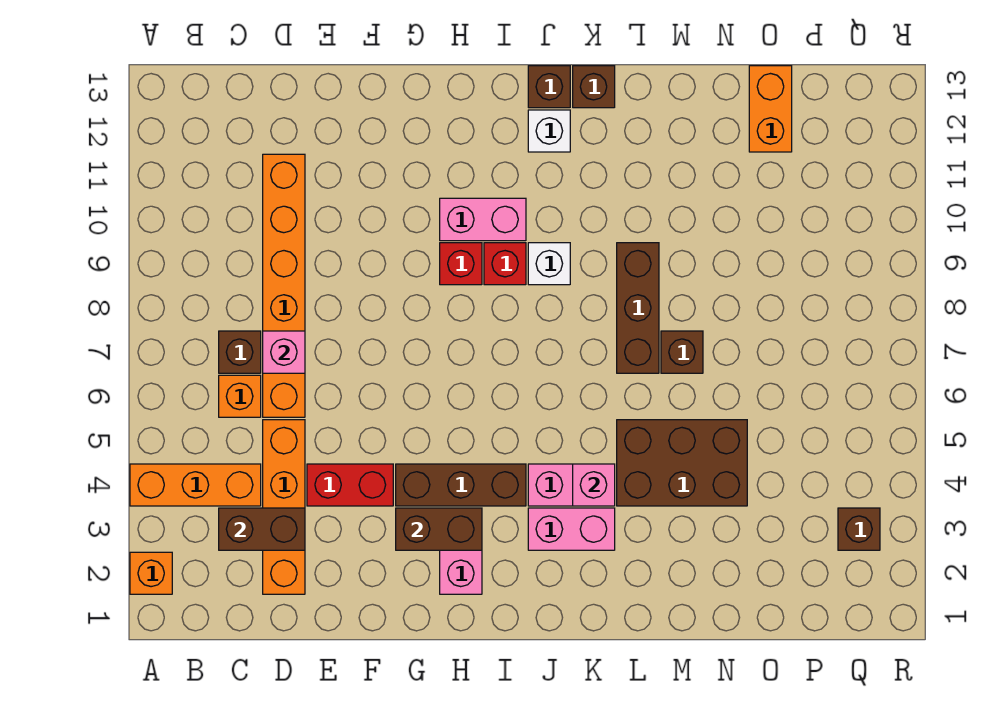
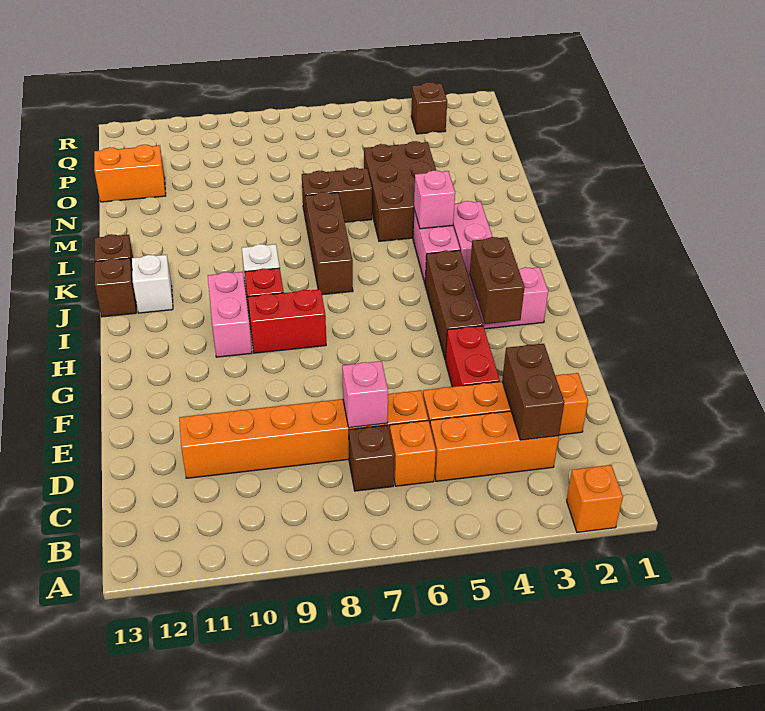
orange brick A4:C4 level 1 -> orange brick C3:C5 level 1
red brick H9 level 1 -> red brick H8:H9 level 1
brown brick L7:L9 level 1 -> brown brick J7:L7 level 1
brown brick M7 level 1 -> brown brick M6:M7 level 1

